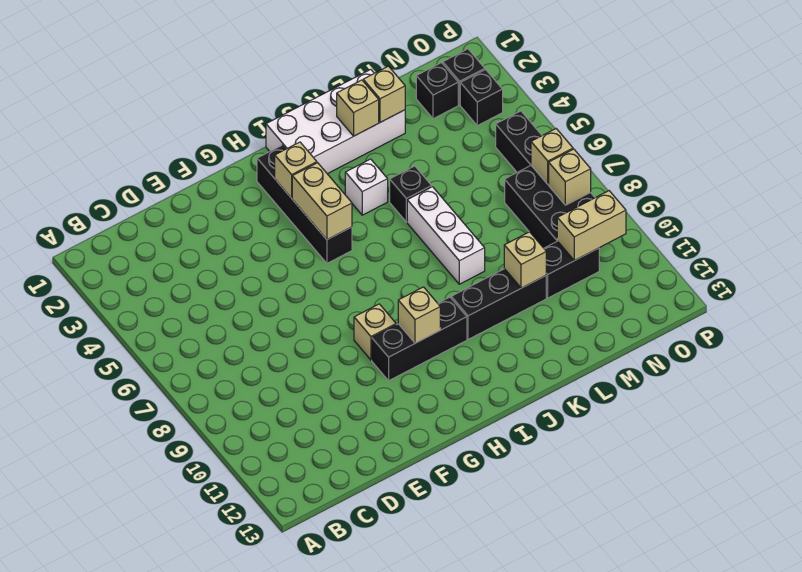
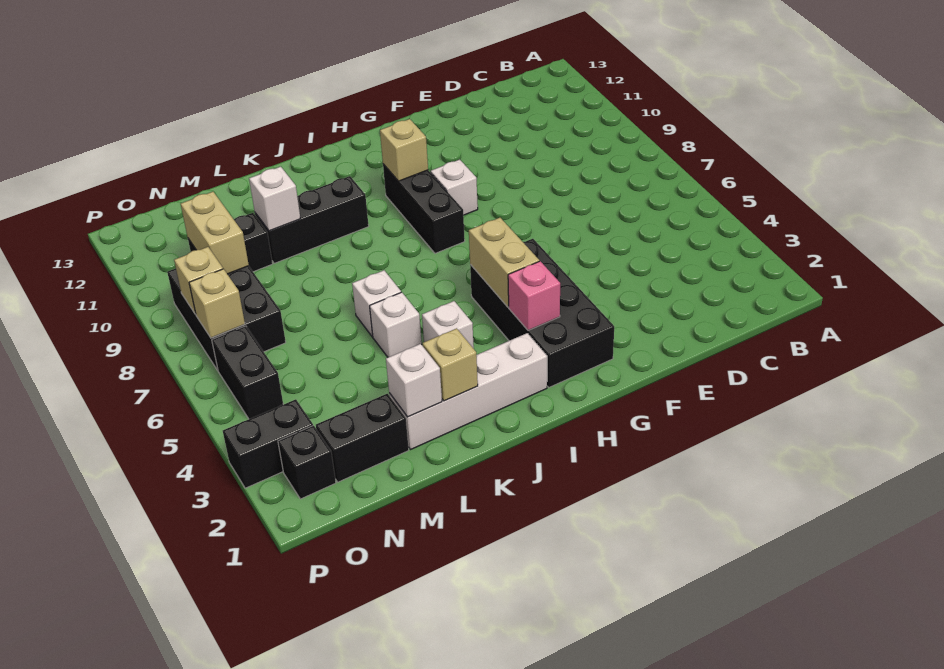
tan brick G9 level 1 -> white brick G9 level 1
black brick G10:I10 level 1 -> black brick H8:H10 level 1
black brick H2:H5 level 1 -> black brick G2:H5 level 1
tan brick H3 level 2 -> pink brick H3 level 2
white brick I1:L2 level 1 -> white brick I2:L2 level 1
black brick K5 level 1 -> white brick K5 level 1
white brick K6:K8 level 1 -> white brick K6 level 1
tan brick L2 level 2 -> white brick L2 level 2
tan brick L10 level 2 -> white brick L10 level 2
black brick N2 level 1 -> black brick M2:N2 level 1
tan brick N10:O10 level 2 -> tan brick N9:N10 level 2
black brick O3 level 1 -> black brick O3:P3 level 1

